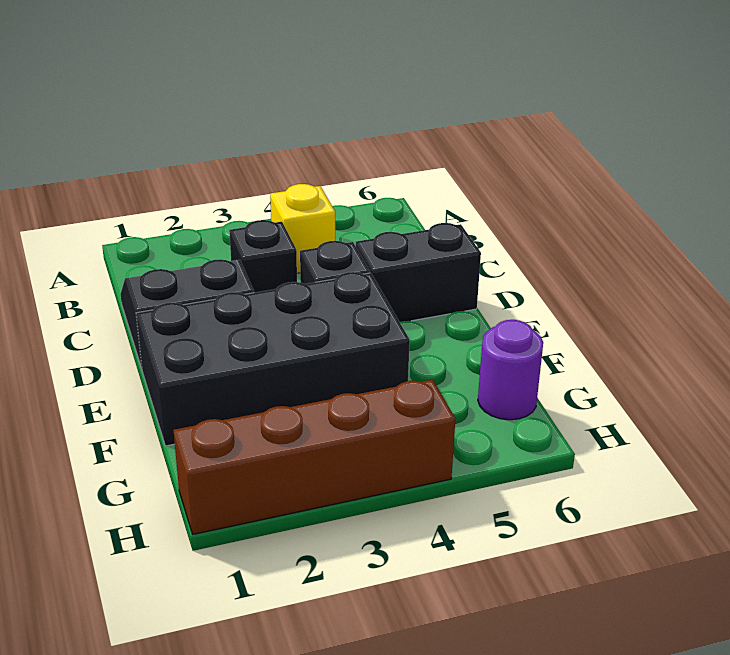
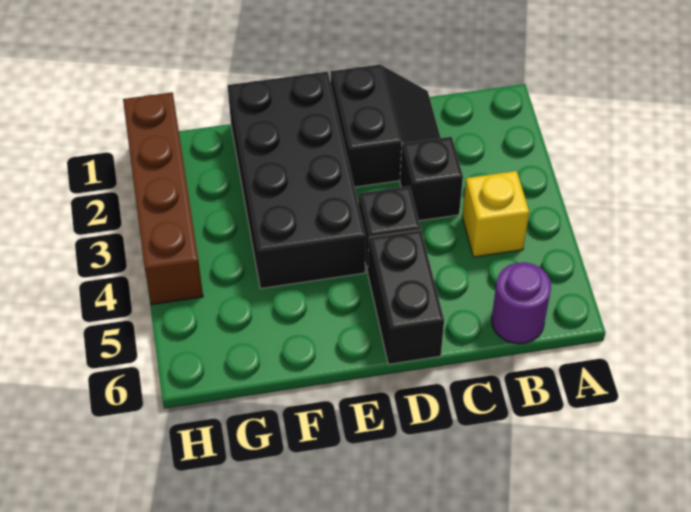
purple round brick G6 level 1 -> purple round brick B6 level 1

